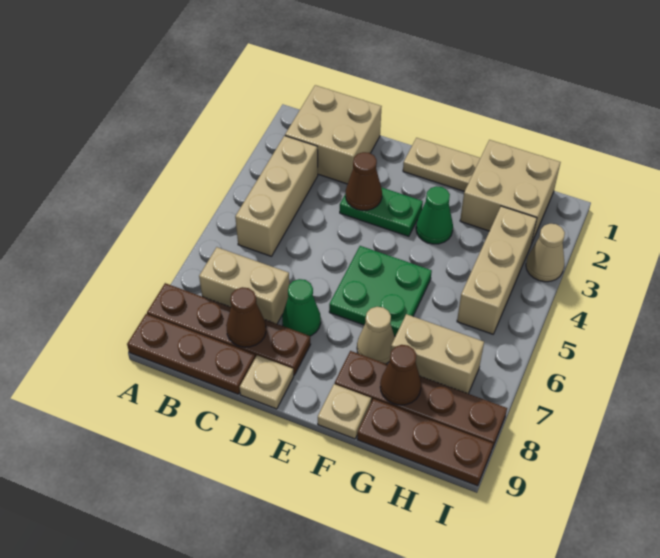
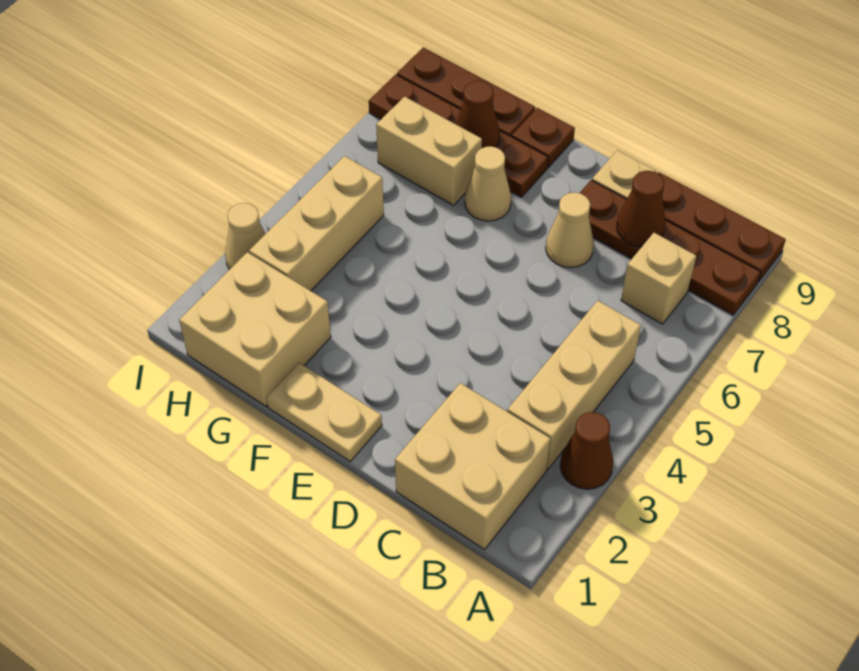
tan brick B7:C7 level 1 -> tan brick B7 level 1
green plate D3:E3 level 1 -> none
brown cone D3 level 2 -> brown cone A3 level 1
green cone D7 level 1 -> tan cone D7 level 1
green plate E5:F6 level 1 -> none
green cone F3 level 1 -> none
tan plate F9 level 1 -> brown plate F9 level 1

